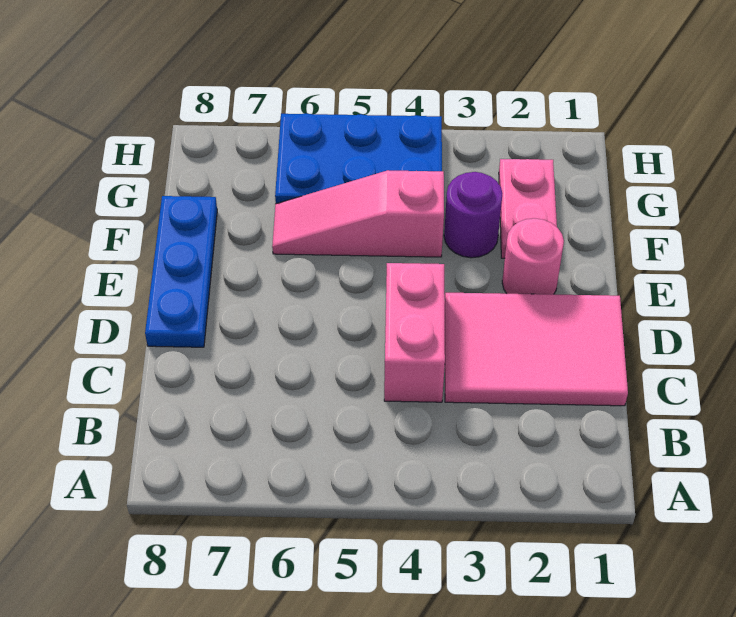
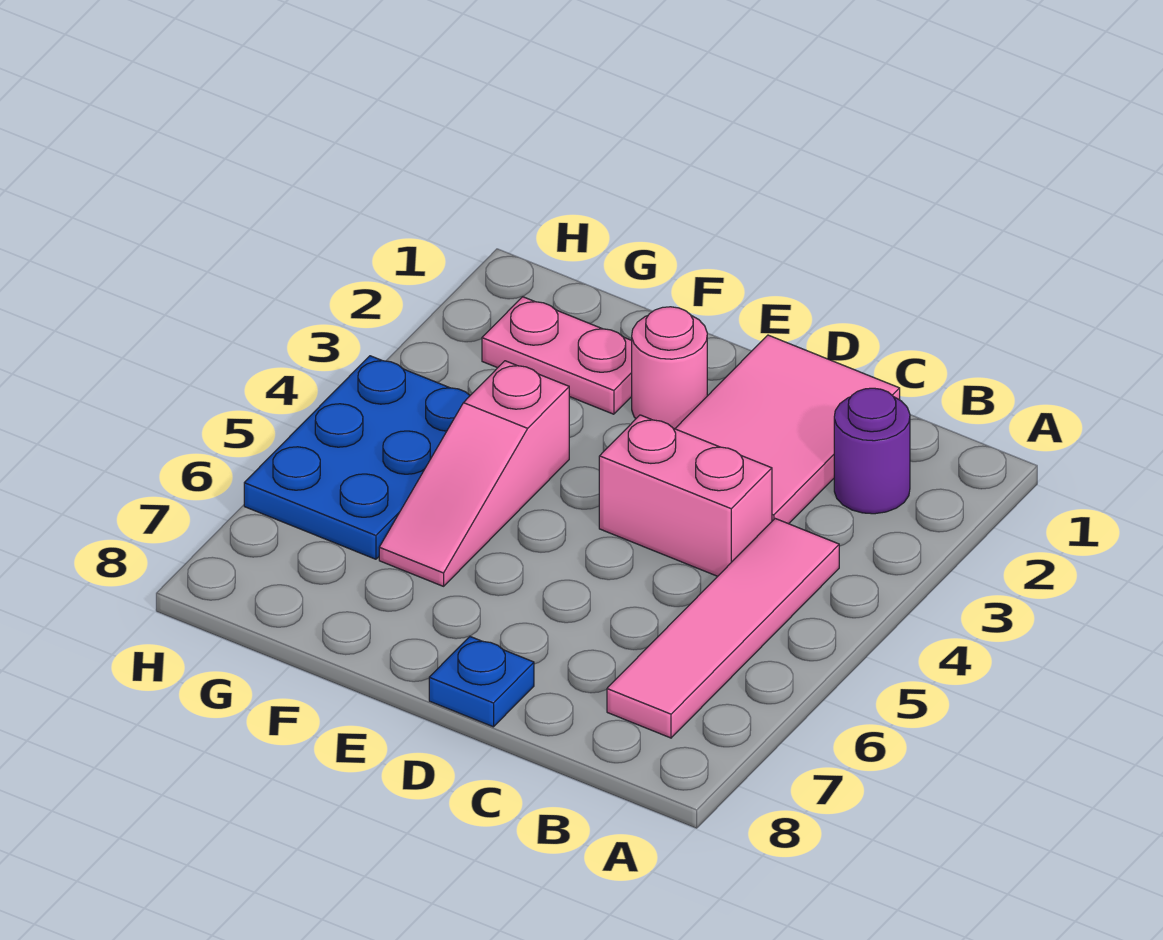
none -> pink tile B4:B7 level 1
blue plate D8:F8 level 1 -> blue plate D8 level 1
purple round brick F3 level 1 -> purple round brick B2 level 1

